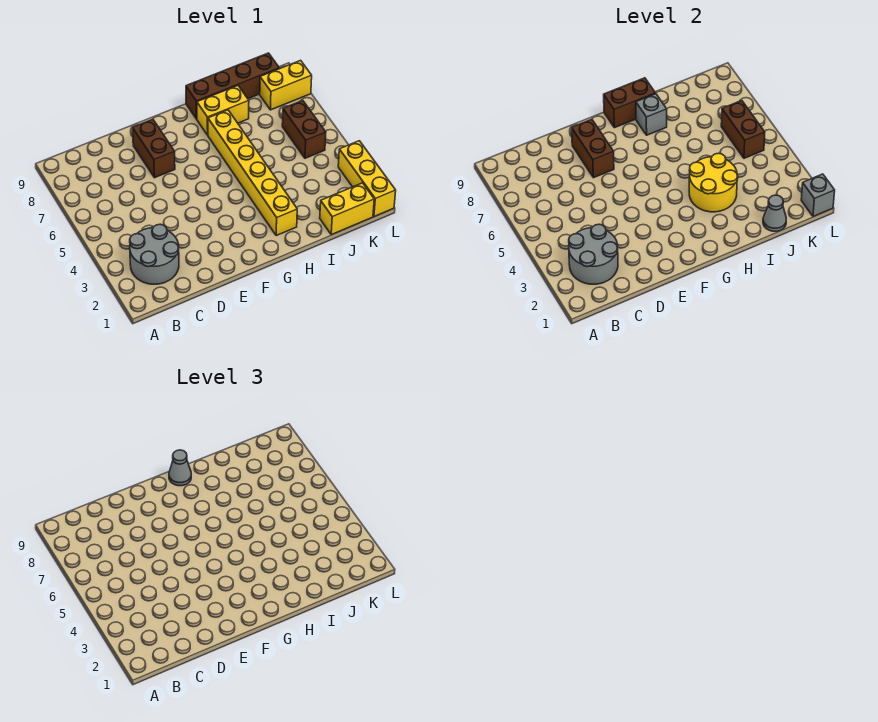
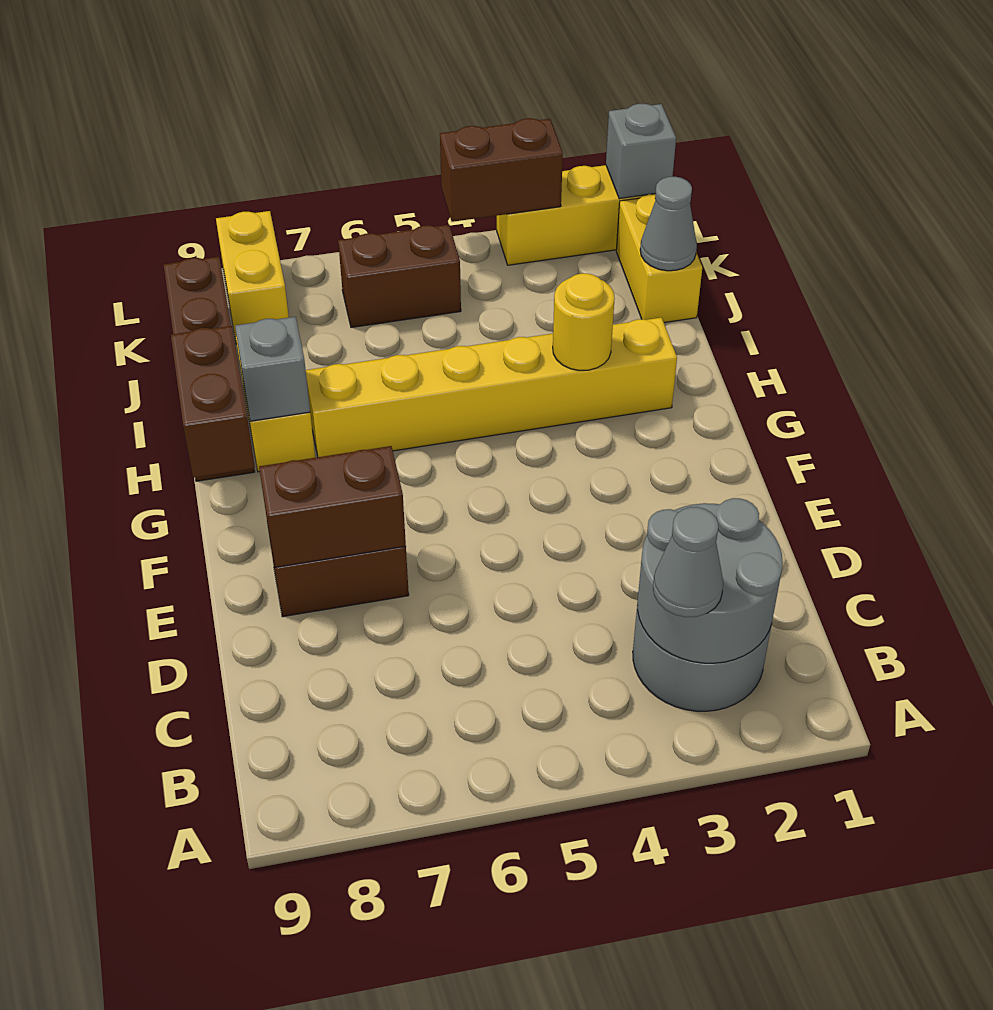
grey cone G9 level 3 -> grey cone B3 level 3
yellow round brick H3:I4 level 2 -> yellow round brick H3 level 2
brown brick K5:K6 level 2 -> brown brick L3:L4 level 2

